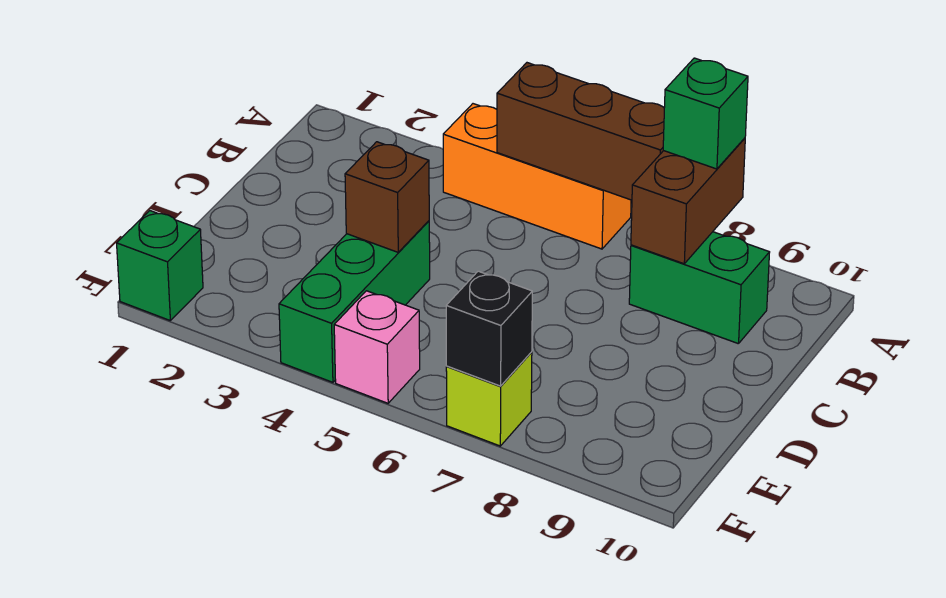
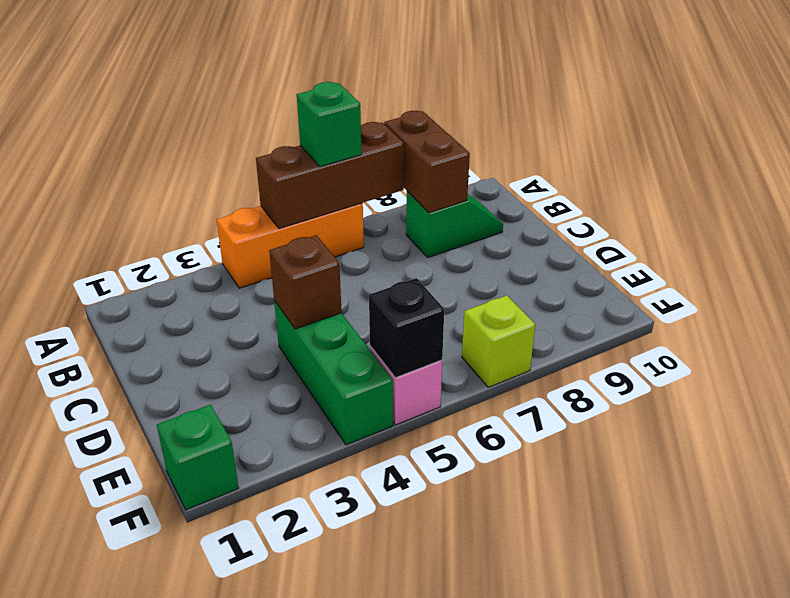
green brick A8 level 3 -> green brick A6 level 3
green brick B8:B9 level 1 -> green slope B8:B9 level 1 top 8
black brick F7 level 2 -> black brick F5 level 2

